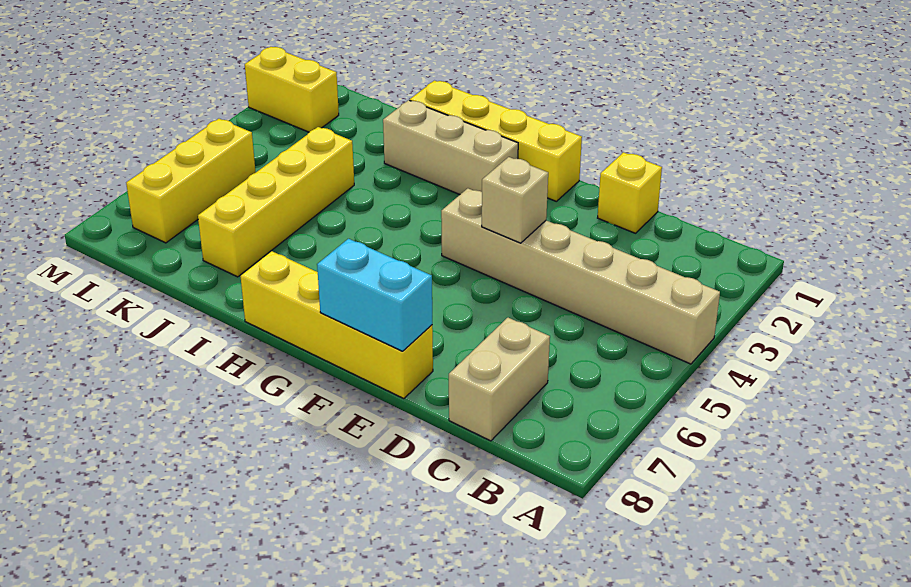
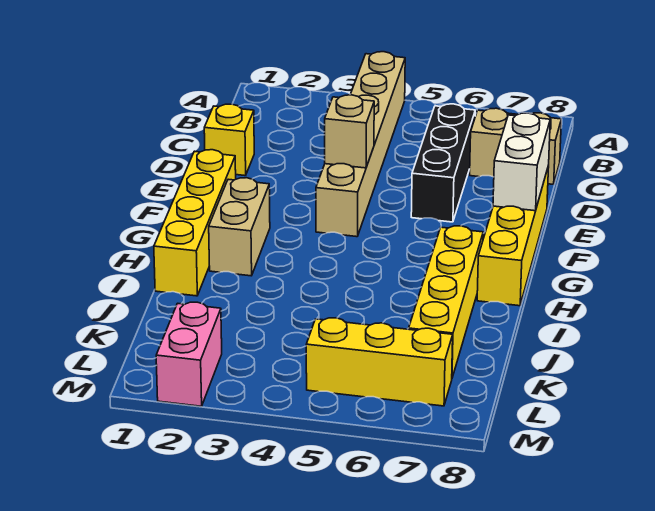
none -> black brick C6:E6 level 1
cyan brick E8:F8 level 2 -> white brick E8:F8 level 2
tan brick G2:I2 level 1 -> tan brick G2:H2 level 1
yellow brick J4:J7 level 1 -> yellow brick H7:K7 level 1
yellow brick L2:M2 level 1 -> pink brick L2:M2 level 1

